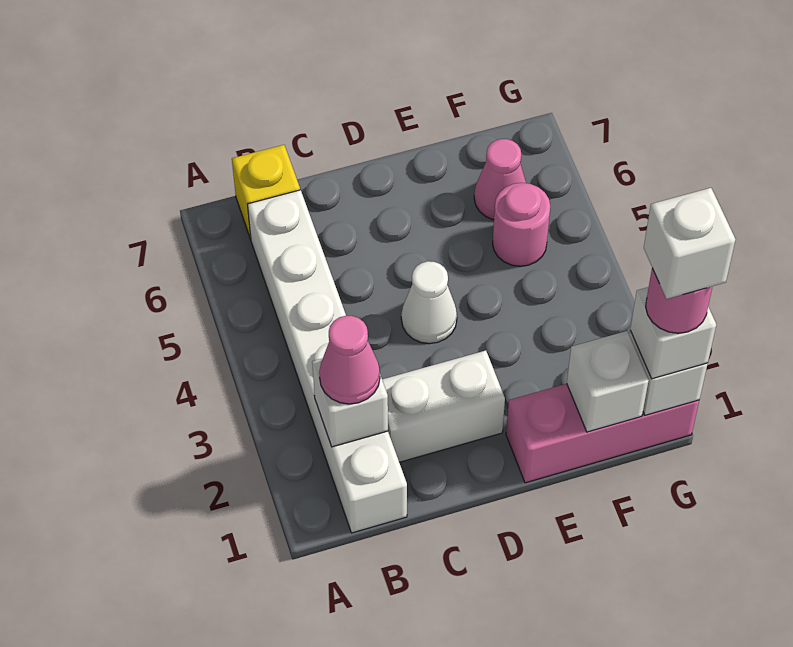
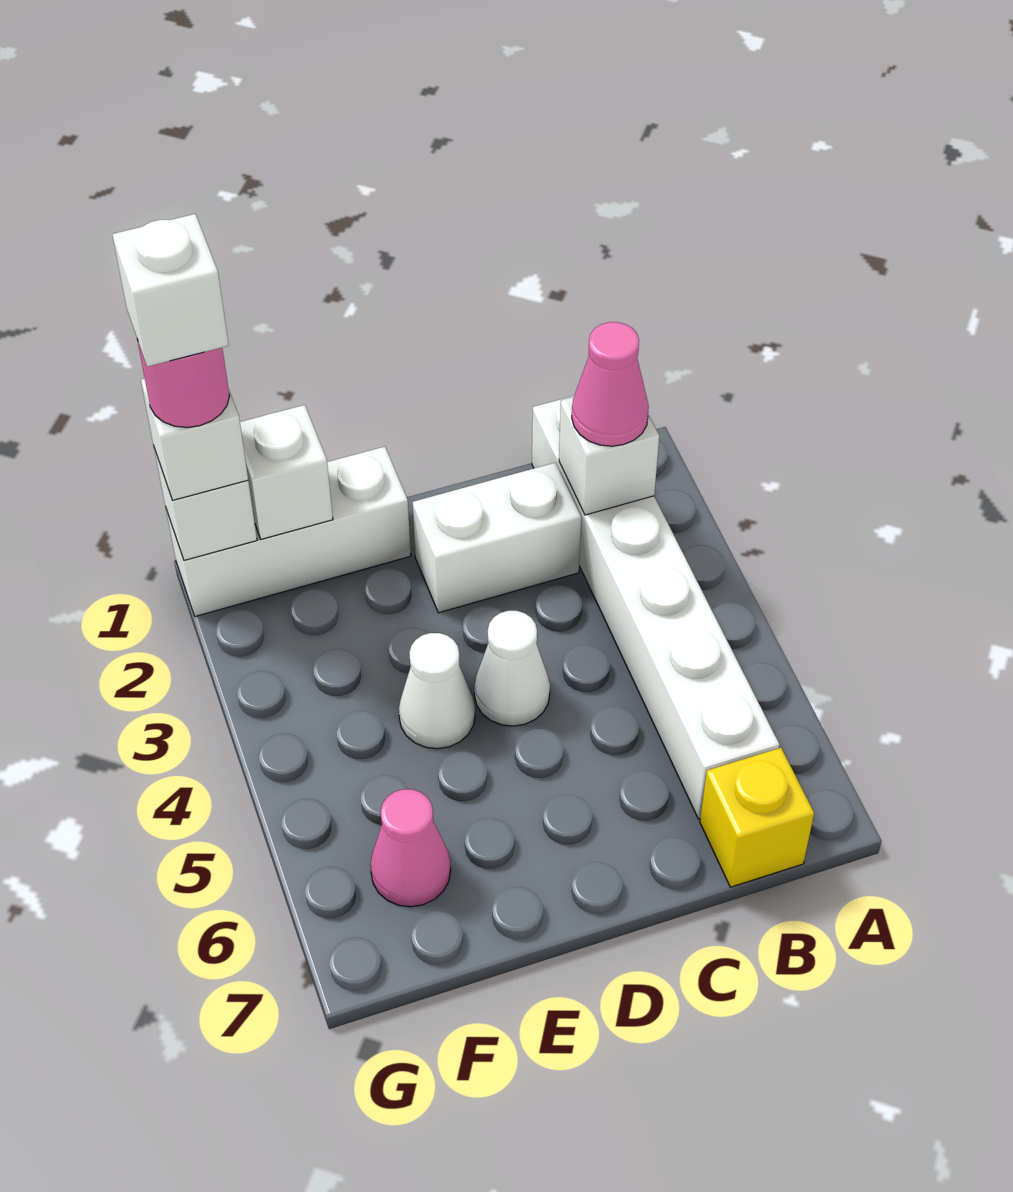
pink brick E1:G1 level 1 -> white brick E1:G1 level 1
none -> white cone E4 level 1
pink round brick F5 level 1 -> none

